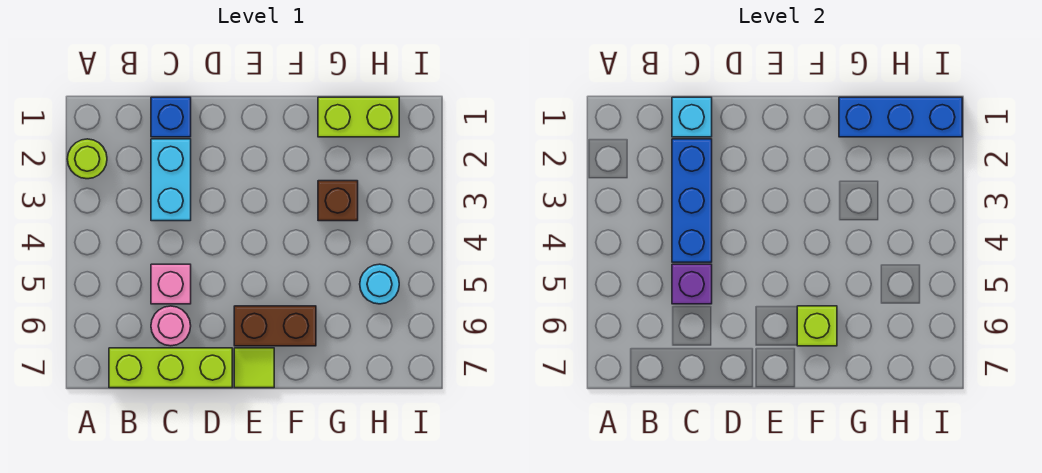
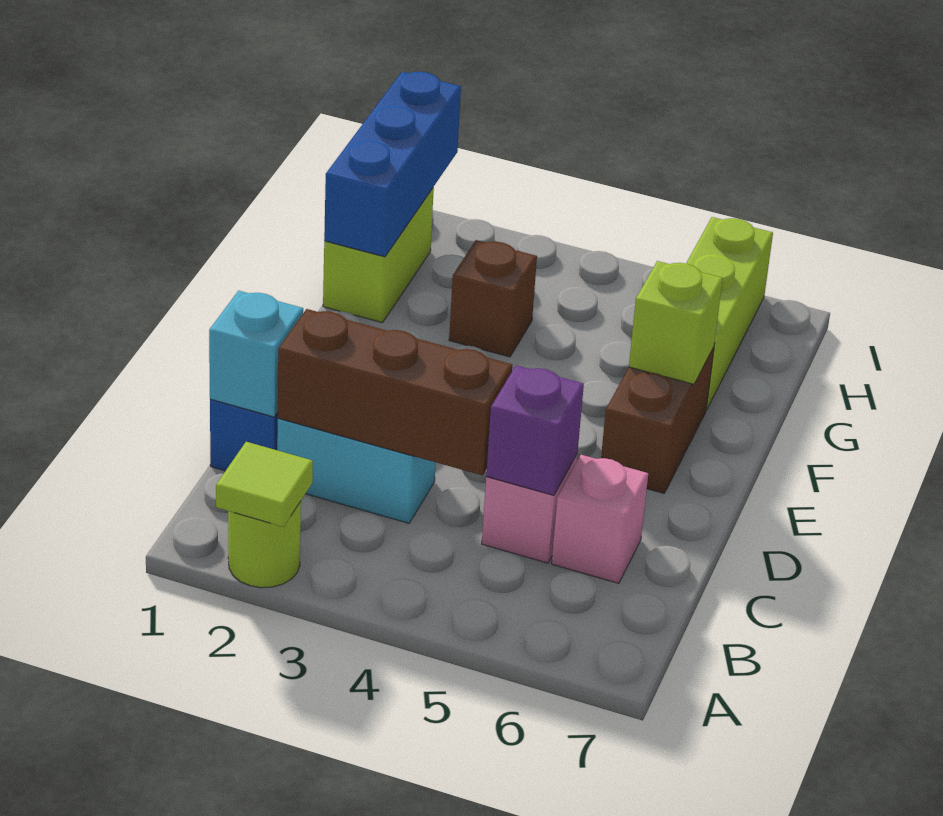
lime brick B7:D7 level 1 -> lime brick G6:I6 level 1
blue brick C2:C4 level 2 -> brown brick C2:C4 level 2
pink round brick C6 level 1 -> pink brick C6 level 1
lime tile E7 level 1 -> lime tile A2 level 2
cyan round brick H5 level 1 -> none

